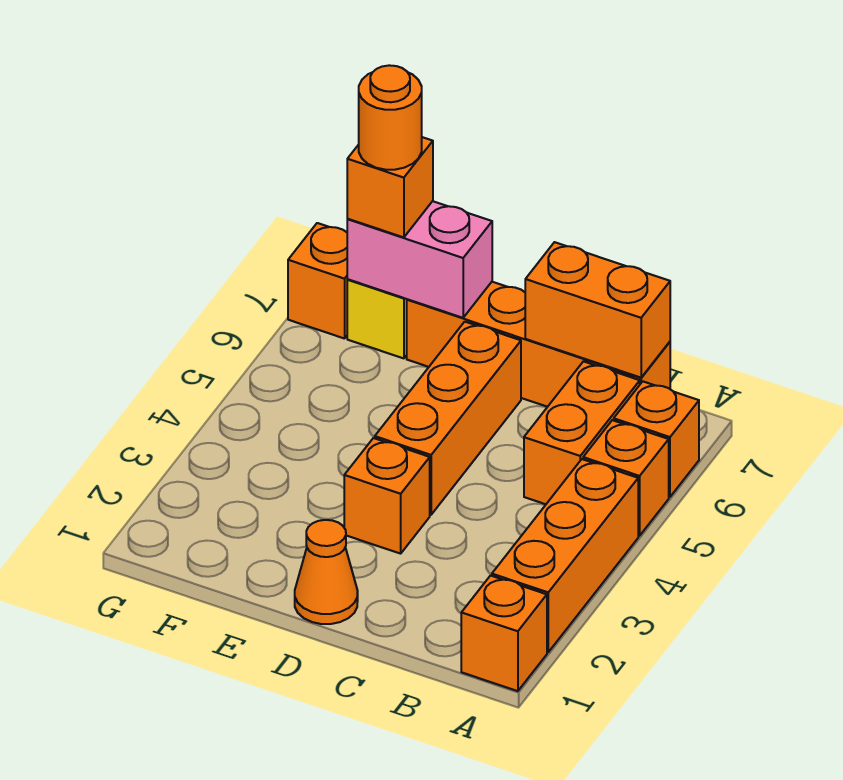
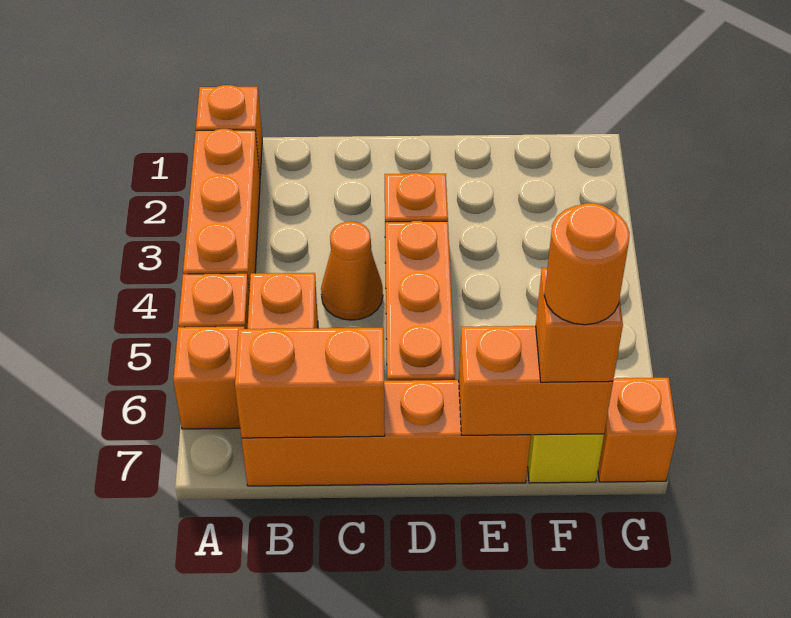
orange cone D1 level 1 -> orange cone C4 level 1
pink brick E7:F7 level 2 -> orange brick E7:F7 level 2

